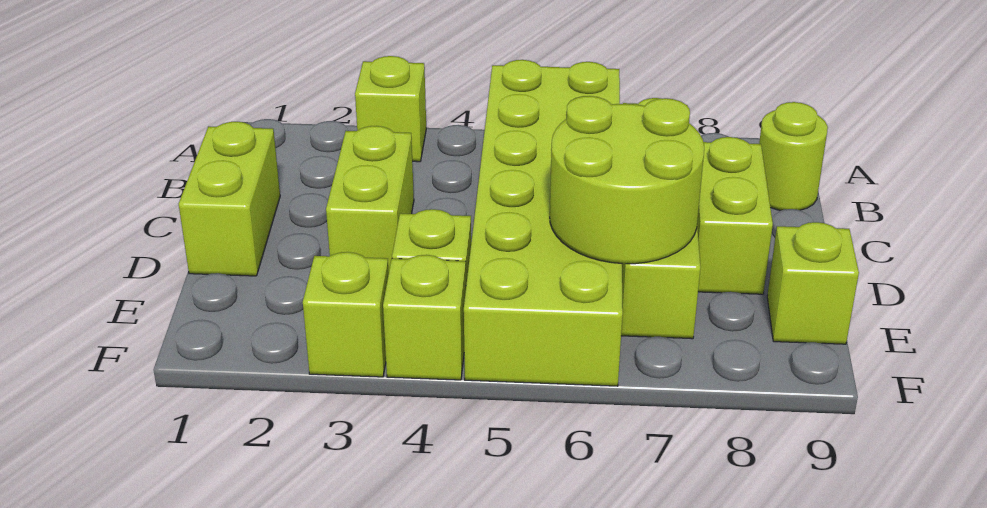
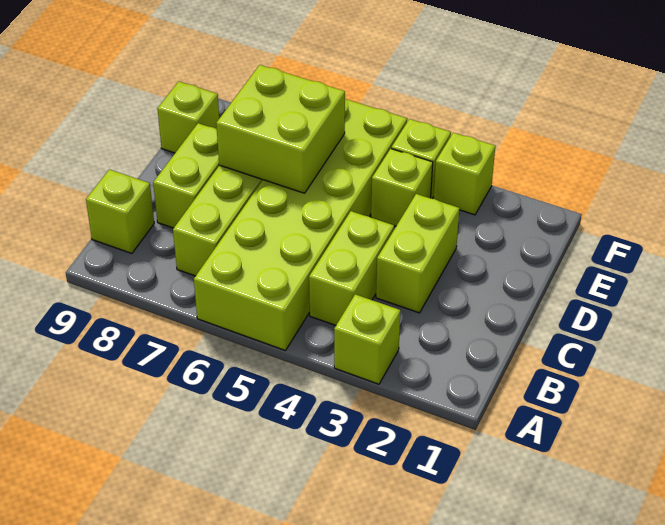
lime round brick B9 level 1 -> lime brick B9 level 1
lime brick C1:D1 level 1 -> lime brick B4:C4 level 1
lime round brick D6:E7 level 2 -> lime brick D6:E7 level 2

